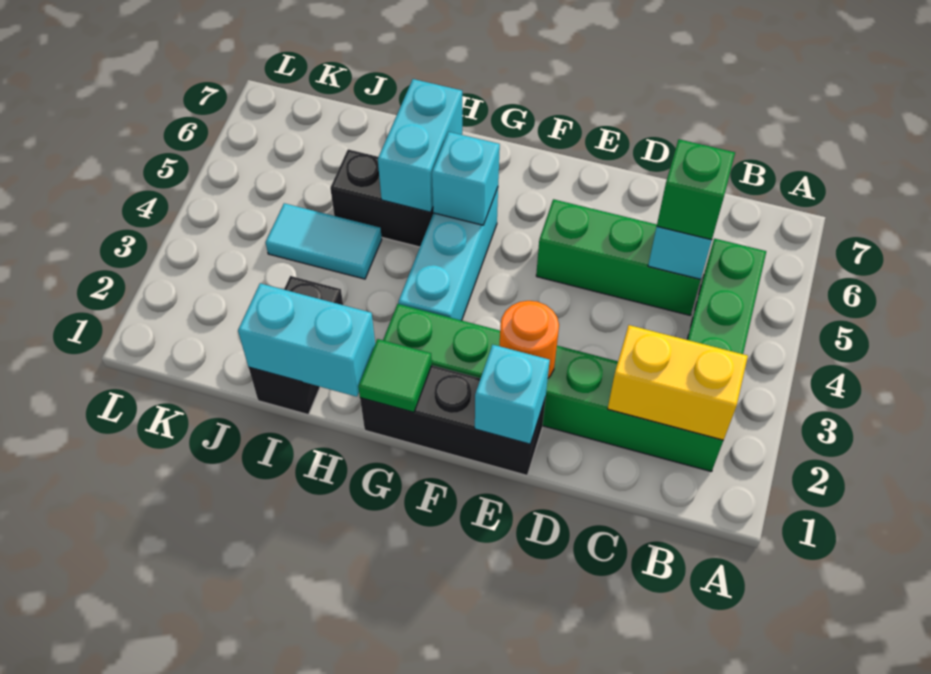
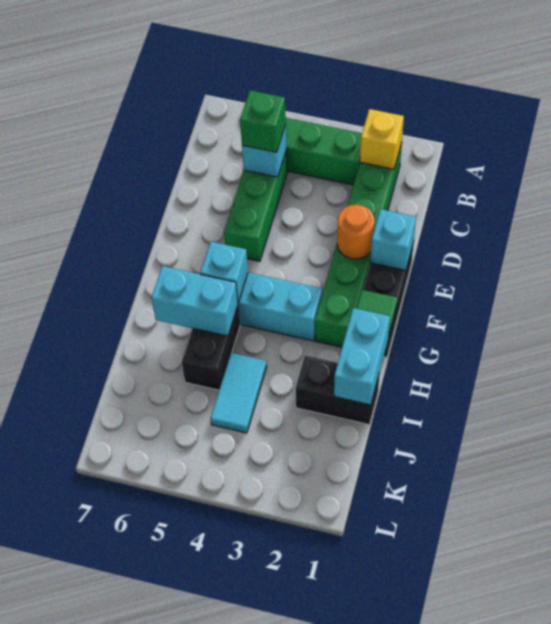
yellow brick B2:C2 level 2 -> yellow brick B2 level 2

